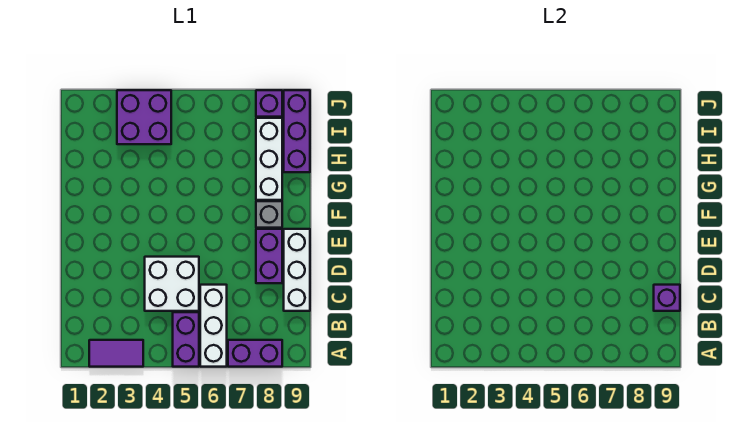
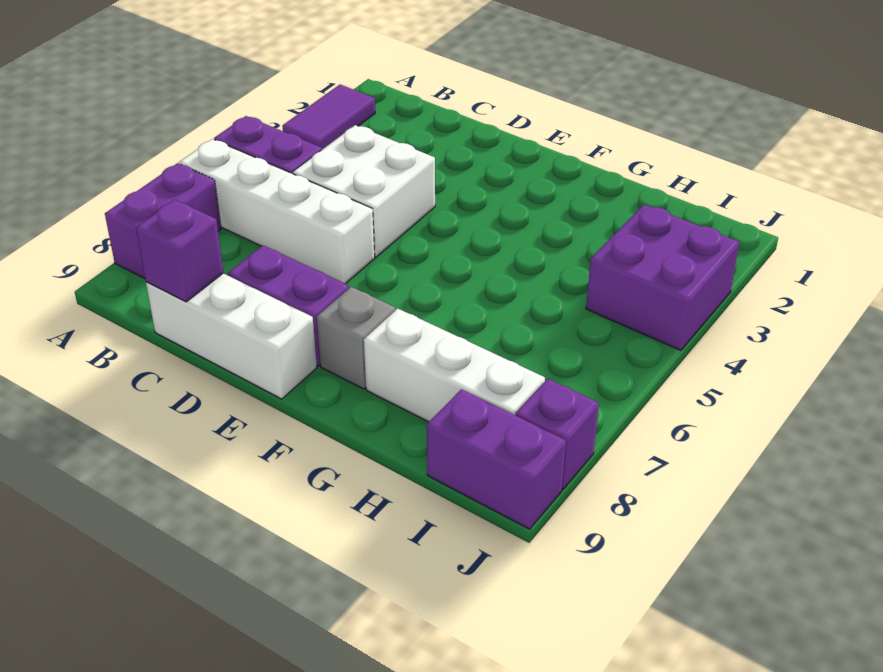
white brick A6:C6 level 1 -> white brick A6:D6 level 1
purple brick H9:J9 level 1 -> purple brick I9:J9 level 1

